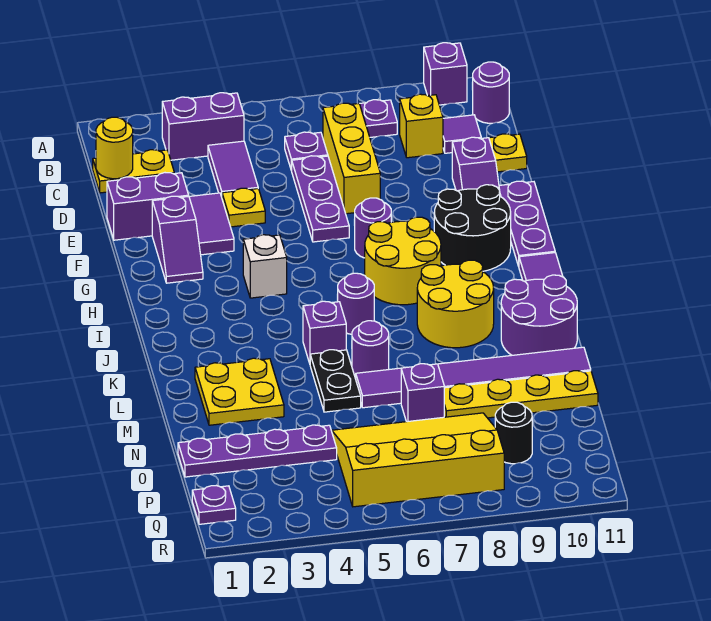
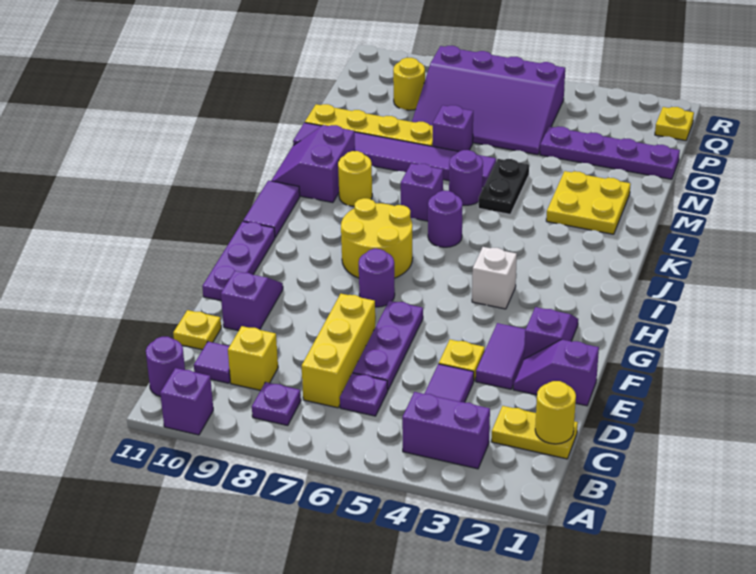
purple brick E1:E2 level 1 -> purple slope E1:E2 level 1 top 1
black round brick G9:H10 level 1 -> none
yellow round brick J8:K9 level 1 -> yellow round brick K9 level 1
purple brick K5 level 1 -> purple brick K7 level 1
purple round brick K10:L11 level 1 -> purple slope K10:L11 level 1 top 10
yellow slope O5:Q8 level 1 top Q -> purple slope O5:Q8 level 1 top Q
black round brick P9 level 1 -> yellow round brick P9 level 1
purple plate Q1 level 1 -> yellow plate Q1 level 1

